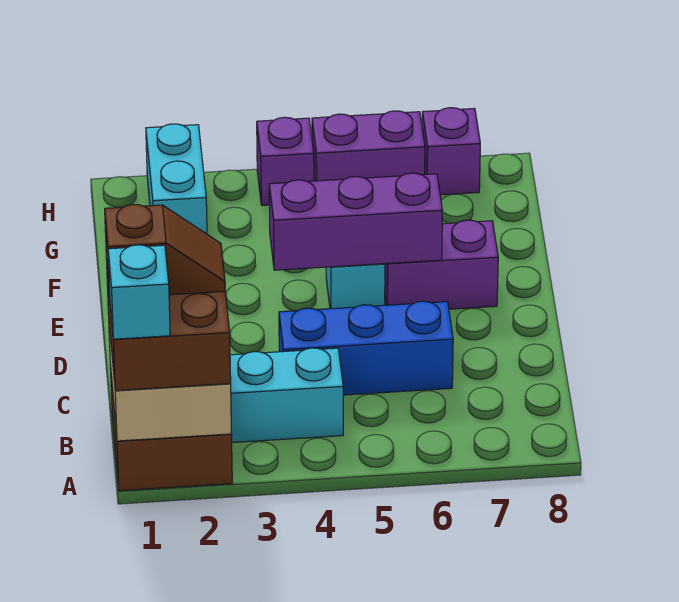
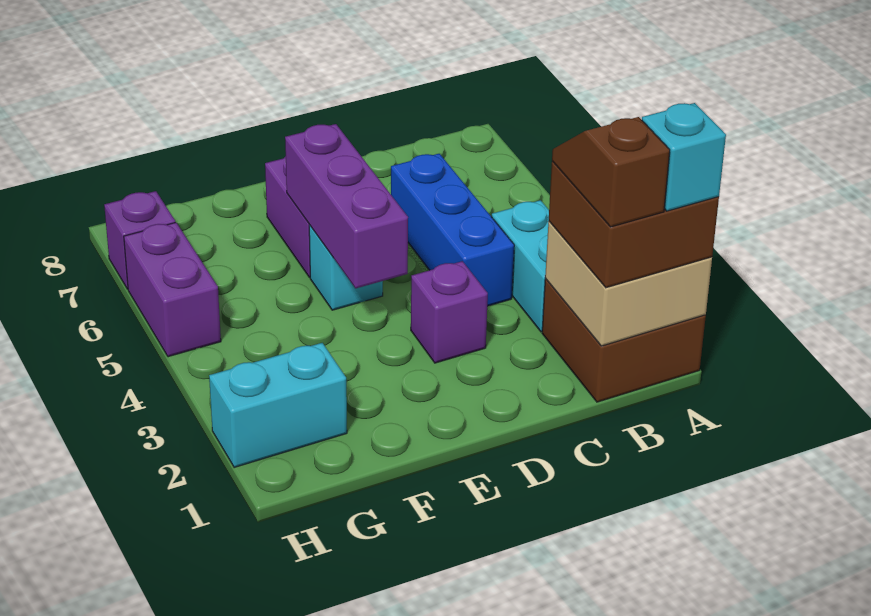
purple brick H4 level 1 -> purple brick D3 level 1

